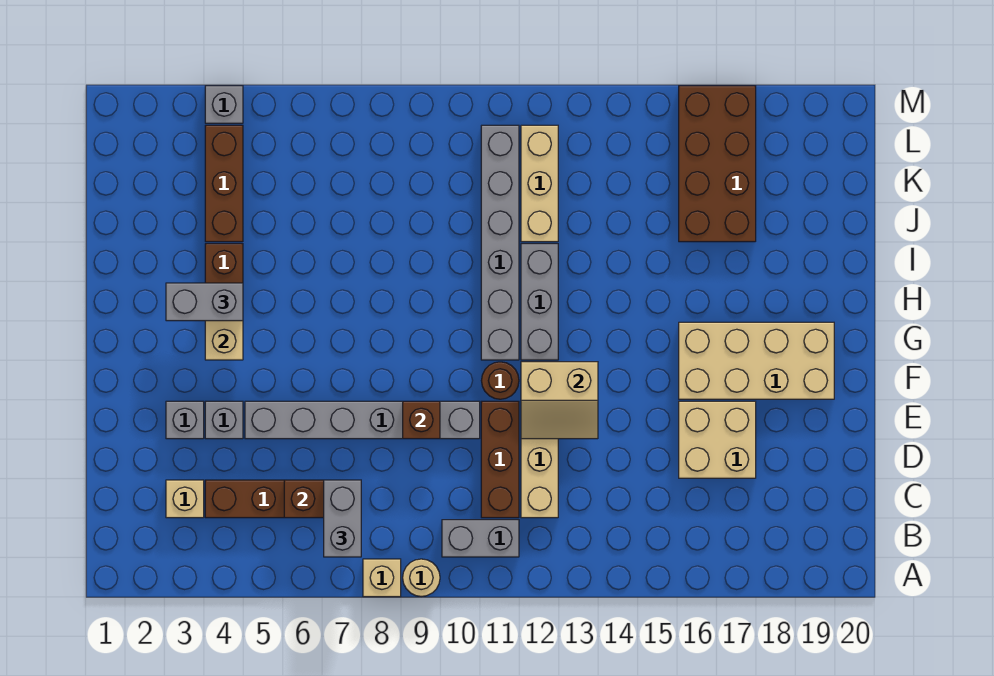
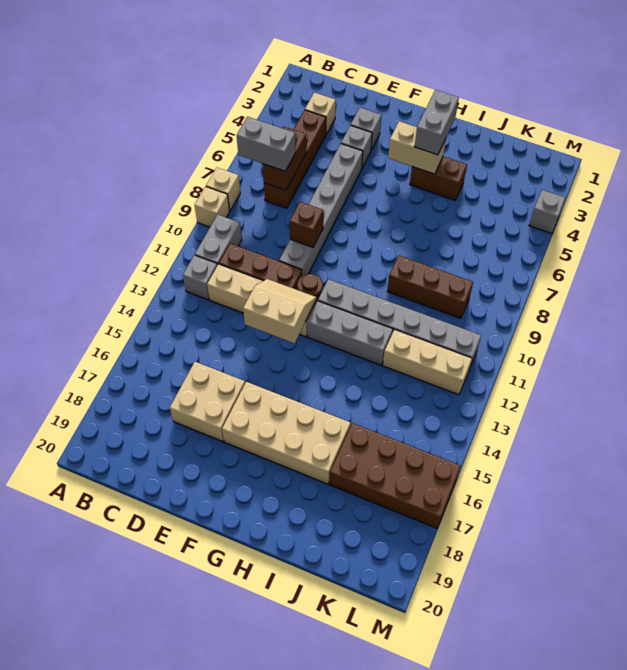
tan round brick A9 level 1 -> tan brick A9 level 1
none -> grey brick B12 level 1
tan slope E12:F13 level 2 top F -> tan slope E12:F13 level 2 top 13
tan brick F16:G19 level 1 -> tan brick F16:I17 level 1
brown brick J4:L4 level 1 -> brown brick I9:K9 level 1

